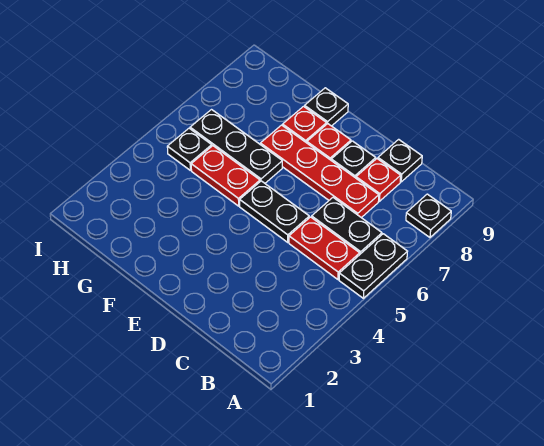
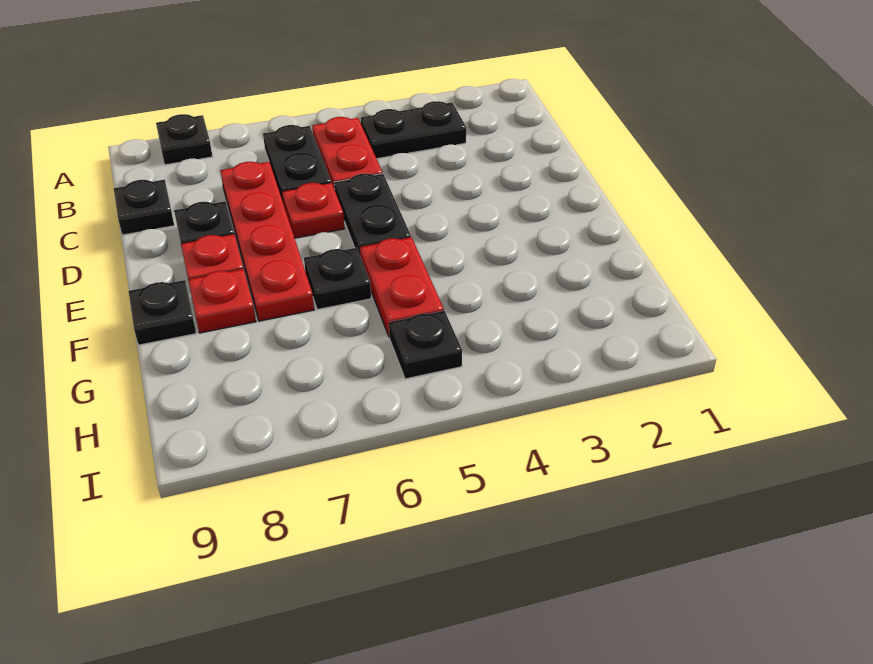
black plate A5:A6 level 1 -> black plate B3:B4 level 1
red plate C8 level 1 -> red plate D6 level 1
black plate F6:H6 level 1 -> black plate F6 level 1

